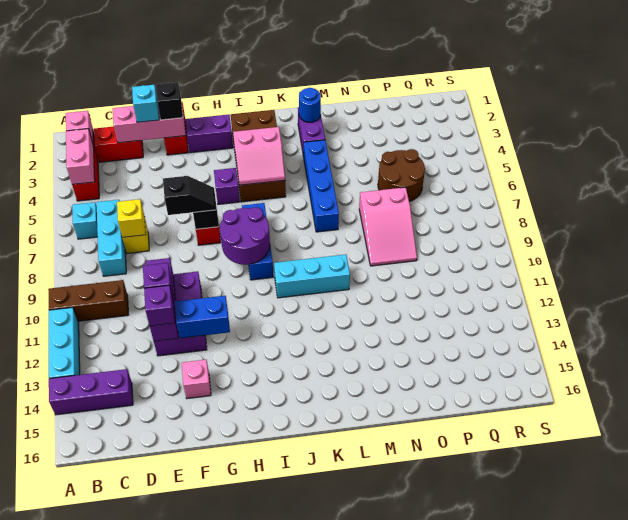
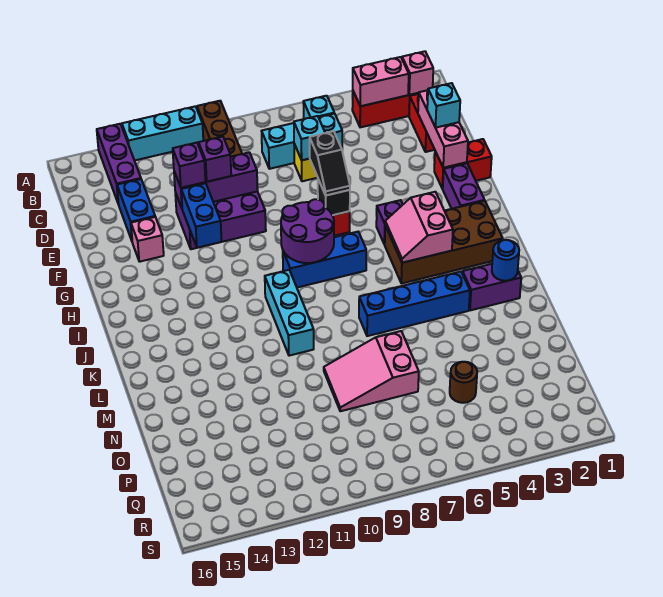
yellow brick D7 level 2 -> cyan brick D7 level 2
none -> blue brick D14:E14 level 1
black brick F2 level 3 -> none
brown round brick O5:P6 level 1 -> brown round brick P5 level 1

